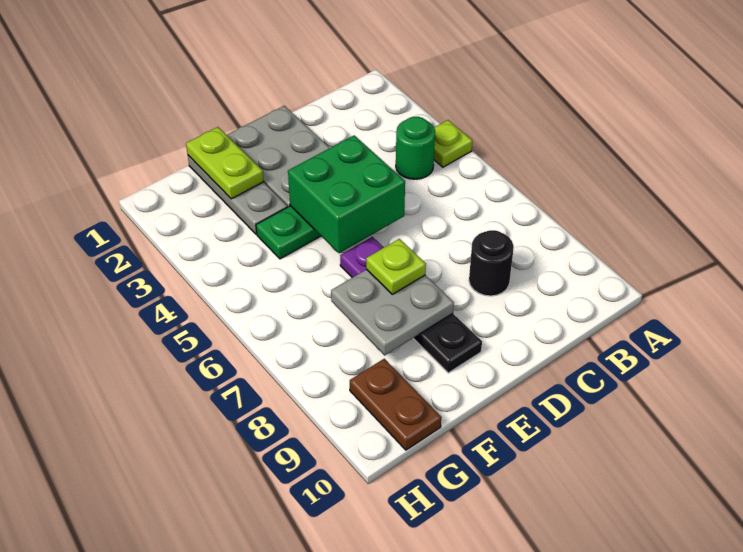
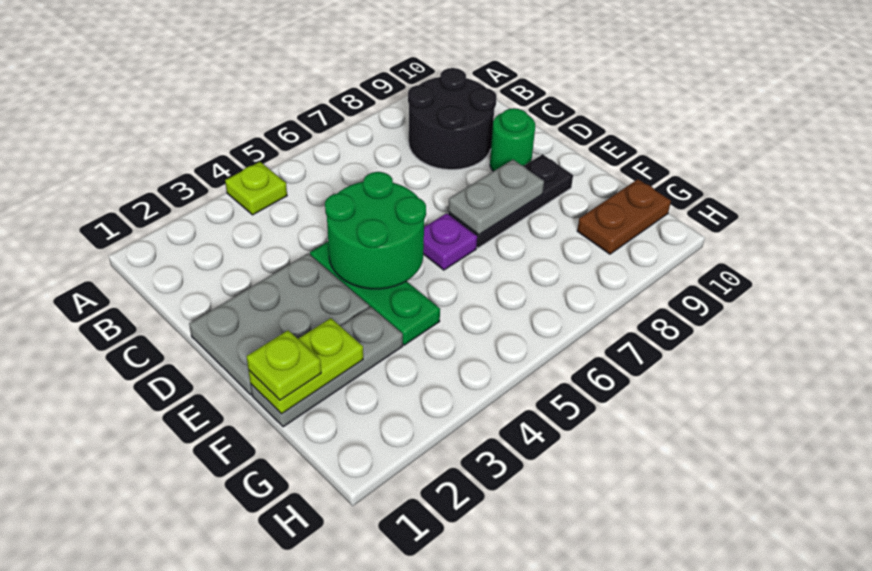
green round brick B4 level 1 -> green round brick D9 level 1
black round brick C8 level 1 -> black round brick B8:C9 level 1
green brick D4:E5 level 2 -> green round brick D4:E5 level 2
grey plate E7:F8 level 2 -> grey plate E7:E8 level 2
lime plate E7 level 3 -> lime plate F1 level 3

